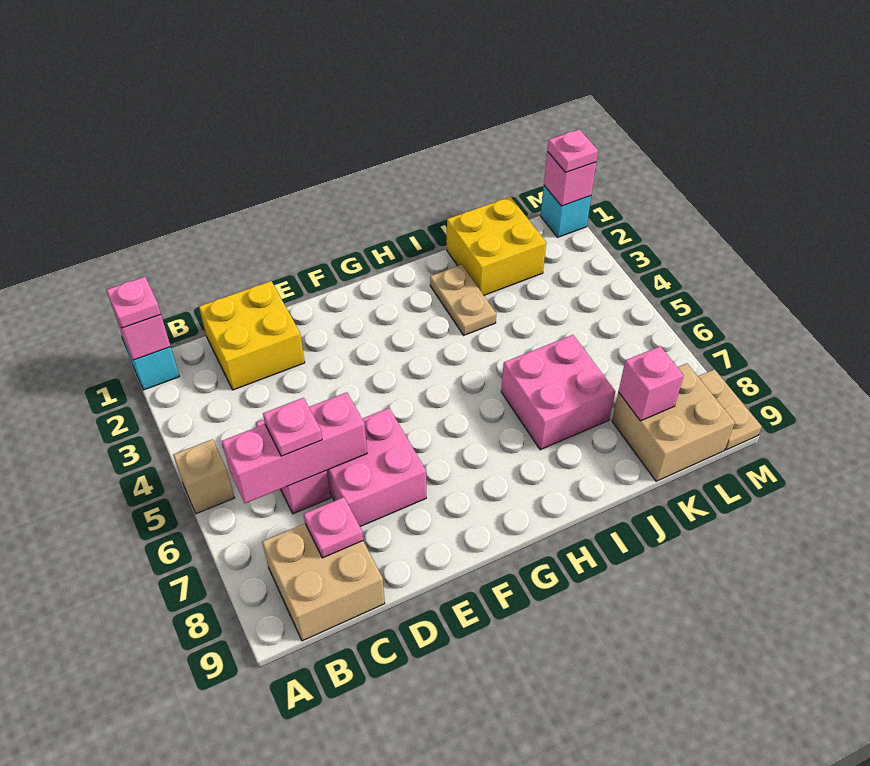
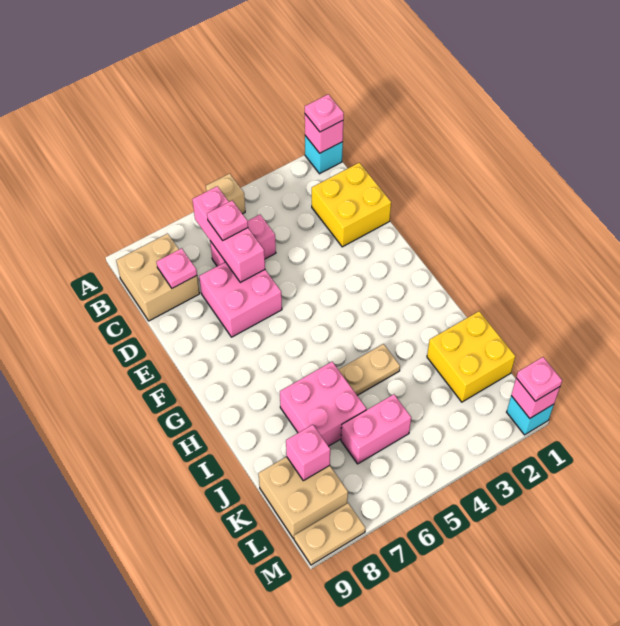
tan plate I2:I3 level 1 -> tan plate I4:I5 level 1
none -> pink brick K5:K6 level 1

